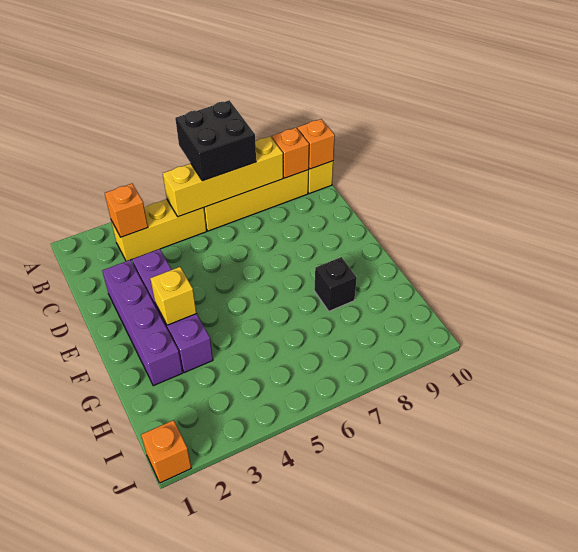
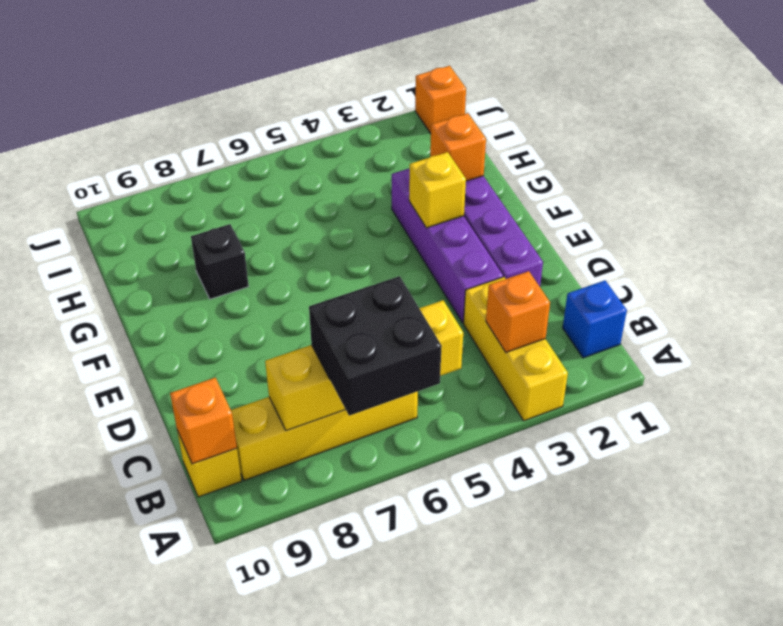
none -> blue brick B1 level 1
yellow brick B3:B5 level 1 -> yellow brick A3:C3 level 1
orange brick B9 level 2 -> orange brick G2 level 2

